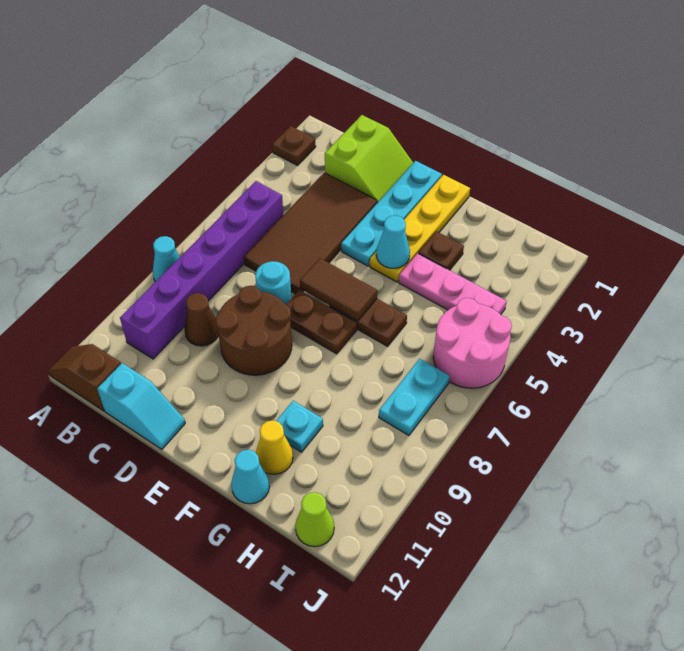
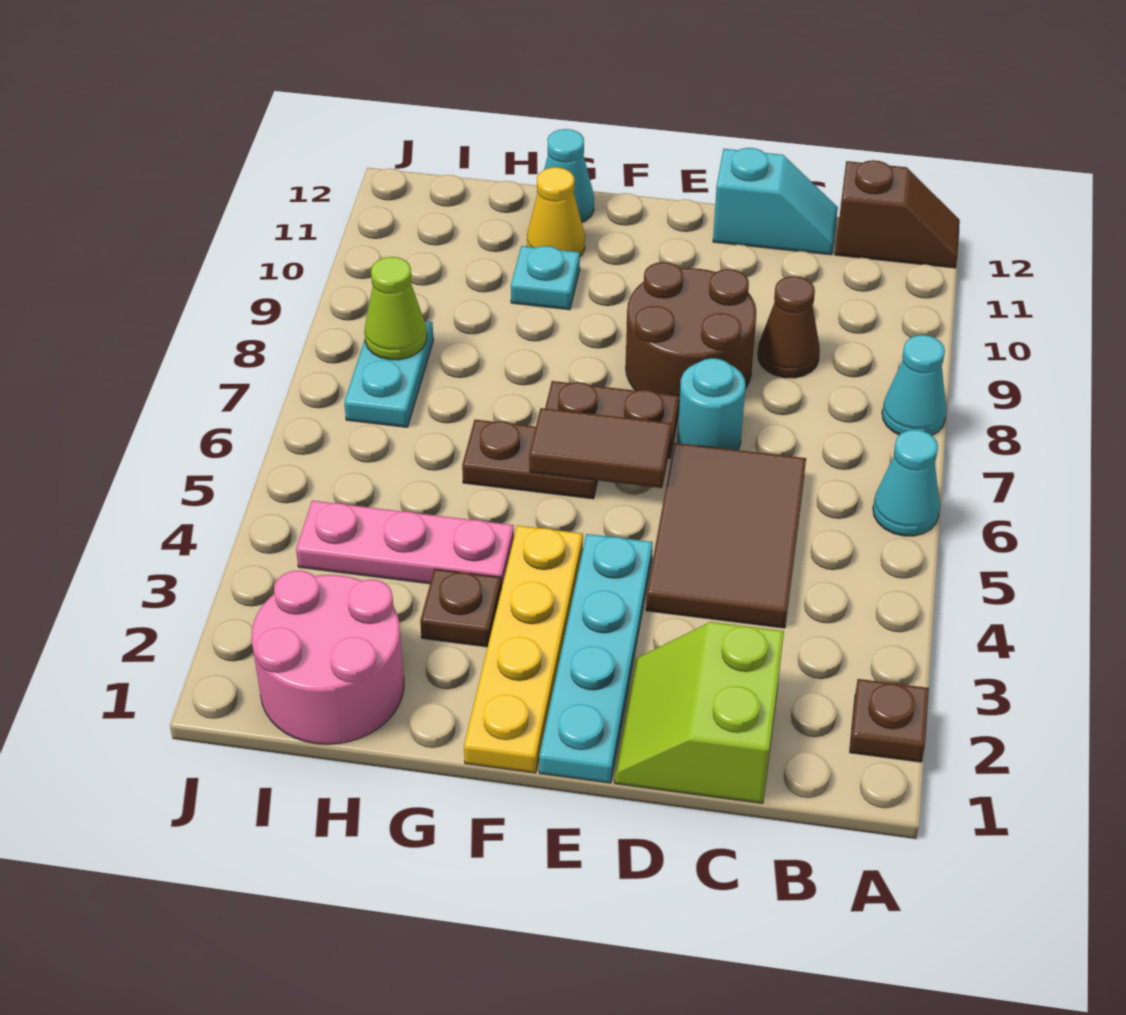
purple brick B5:B10 level 1 -> none
brown tile C3:D6 level 1 -> brown tile C4:D6 level 1
cyan slope C12:D12 level 1 top C -> cyan slope C12:D12 level 1 top D
cyan cone F4 level 2 -> cyan cone A6 level 1
pink round brick I5:J6 level 1 -> pink round brick H1:I2 level 1
lime cone I12 level 1 -> lime cone I8 level 2

